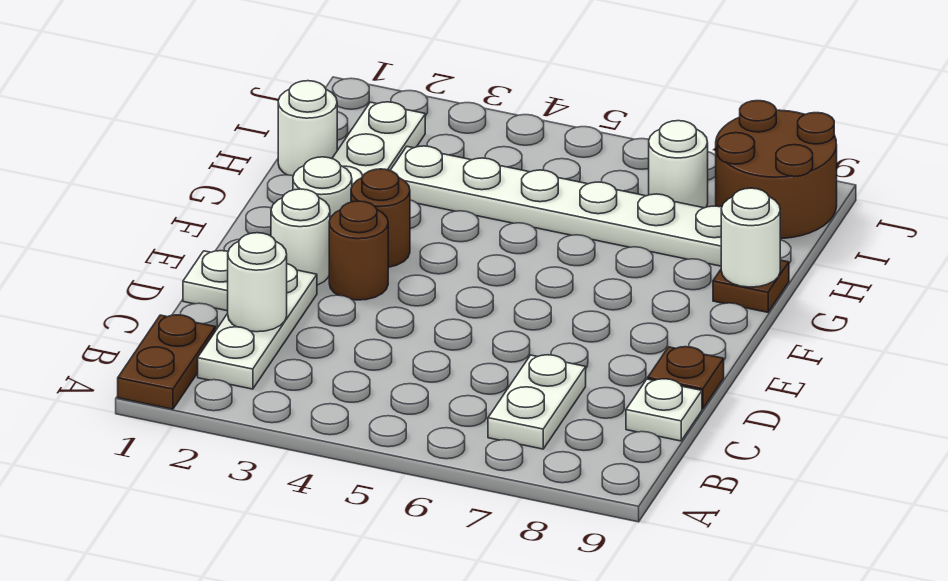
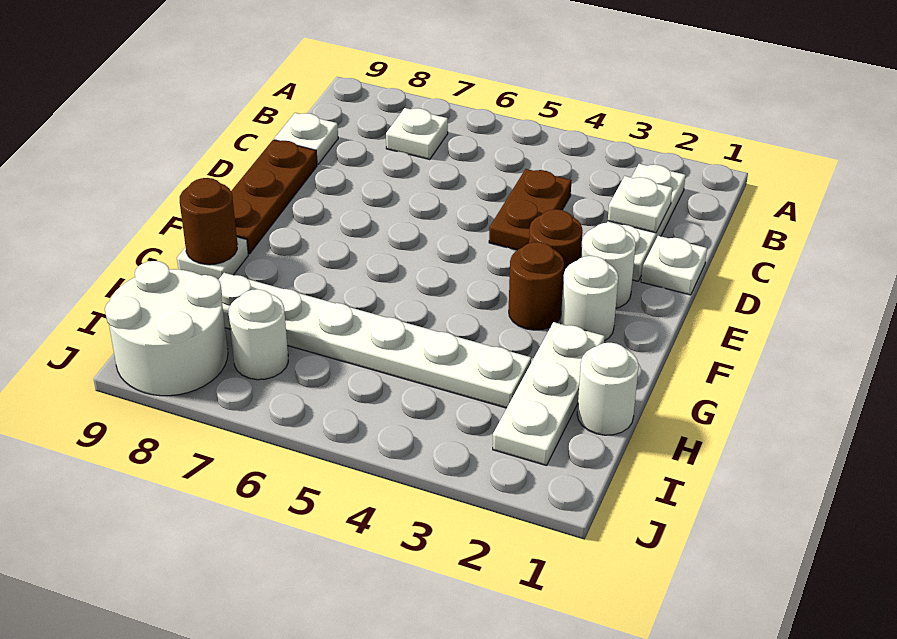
brown plate A1:B1 level 1 -> brown plate C4:D4 level 1
white plate B7:C7 level 1 -> white plate B7 level 1
white round brick C2 level 2 -> white plate C2 level 2
brown plate D9 level 1 -> brown plate D9:F9 level 1
brown plate G9 level 1 -> white plate G9 level 1
white round brick G9 level 2 -> brown round brick G9 level 2
brown round brick I8:J9 level 1 -> white round brick I8:J9 level 1

